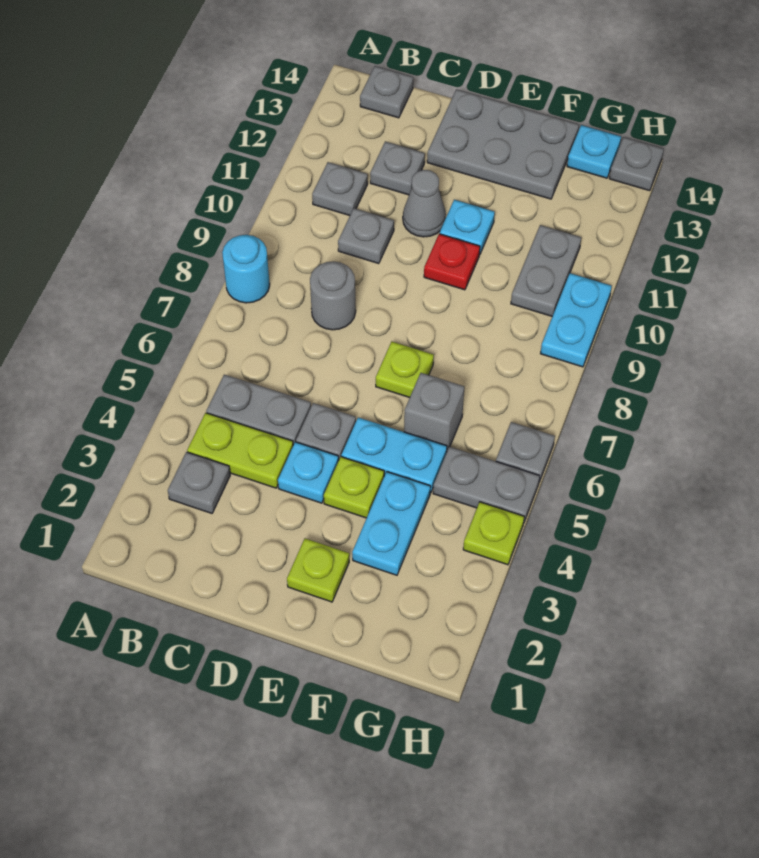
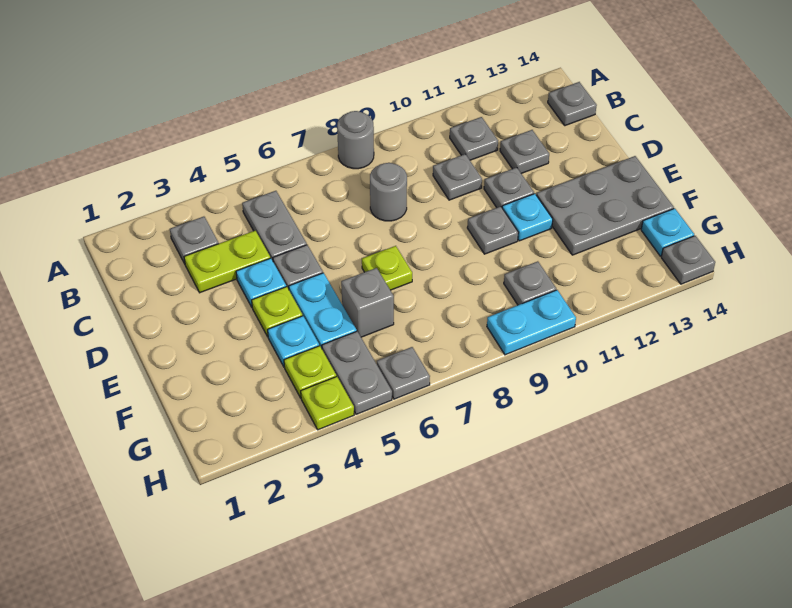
cyan round brick A8 level 1 -> grey round brick A8 level 1
lime plate B4:C4 level 1 -> lime plate C3:C4 level 1
grey cone D11 level 1 -> grey plate D11 level 1
grey plate D13:F14 level 1 -> grey plate E12:F14 level 1
lime plate E2 level 1 -> lime plate G4 level 1
red plate E10 level 1 -> grey plate E10 level 1
cyan plate F3:F4 level 1 -> cyan plate F4 level 1
grey plate G10:G11 level 1 -> grey plate G10 level 1

